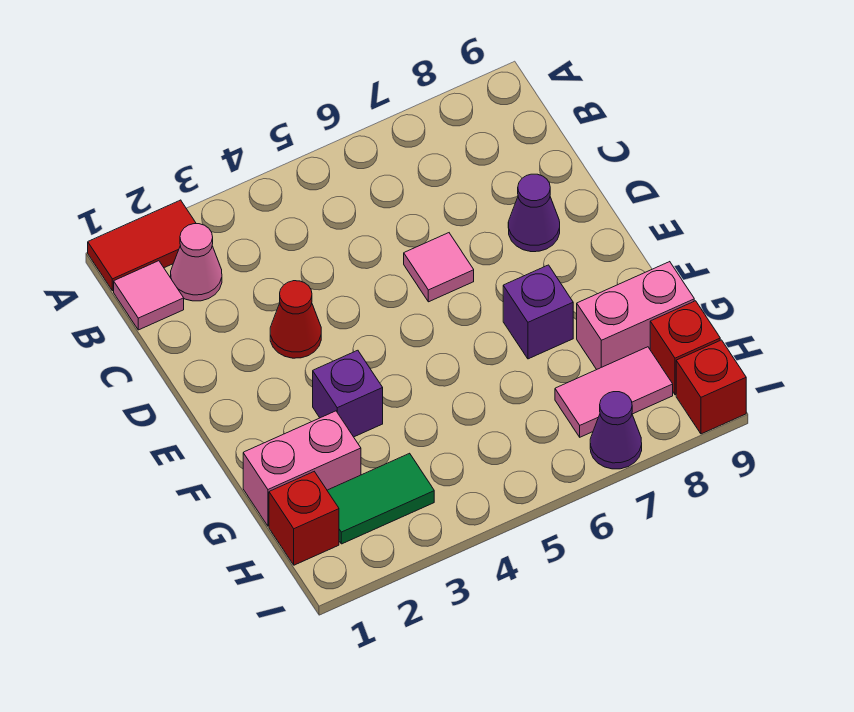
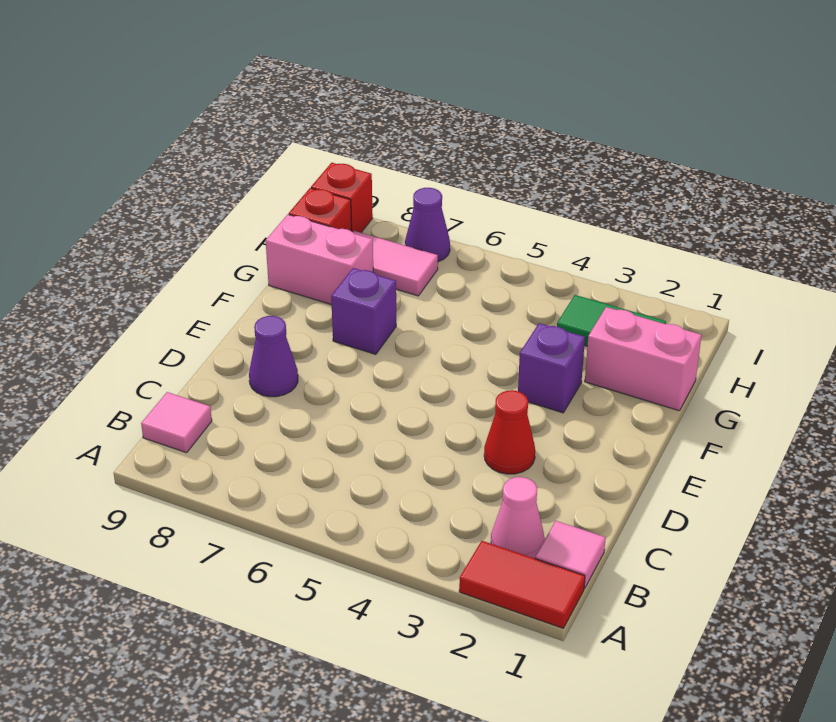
pink tile D6 level 1 -> pink tile B9 level 1
red brick H1 level 1 -> none

